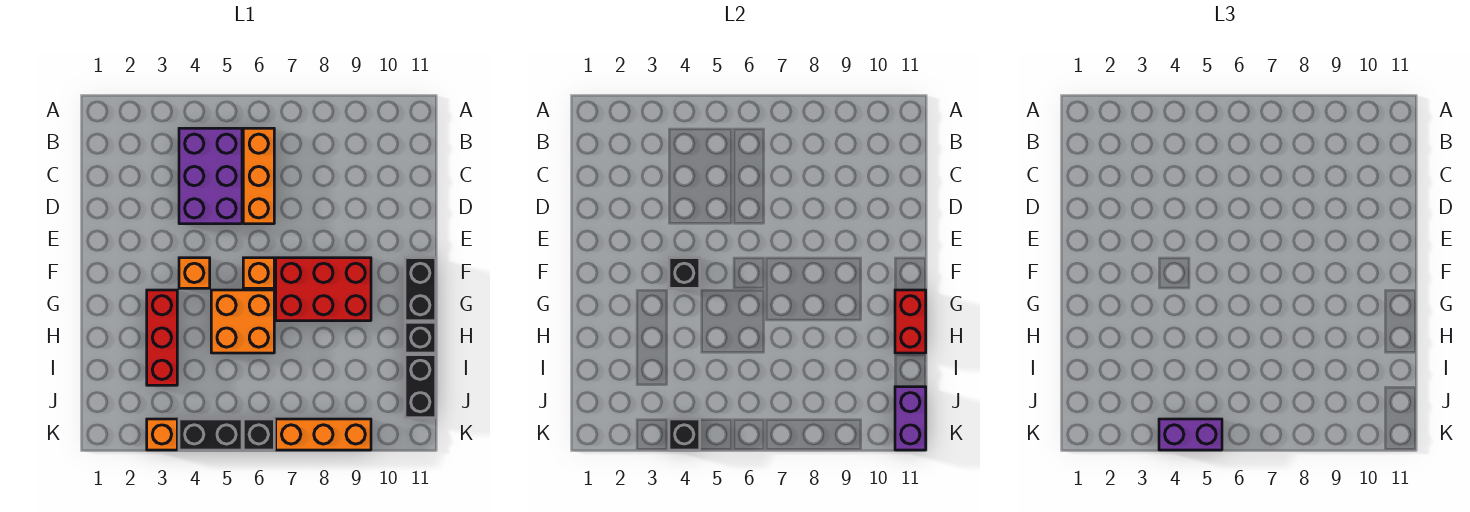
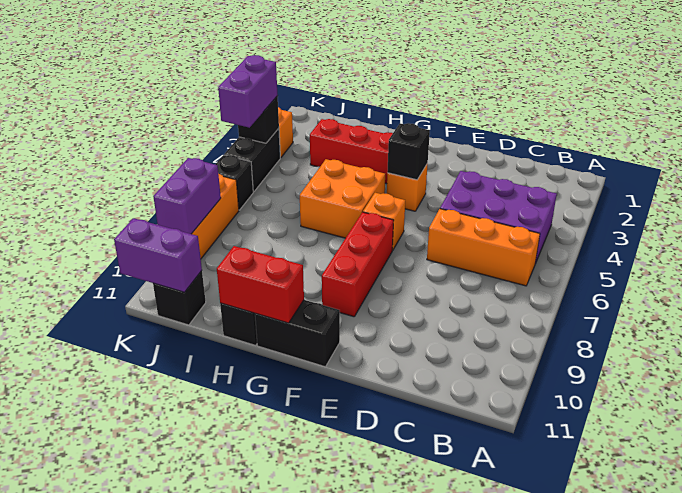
red brick F7:G9 level 1 -> red brick F7:F9 level 1
black brick I11:J11 level 1 -> black brick J11 level 1
none -> purple brick K8:K9 level 2

